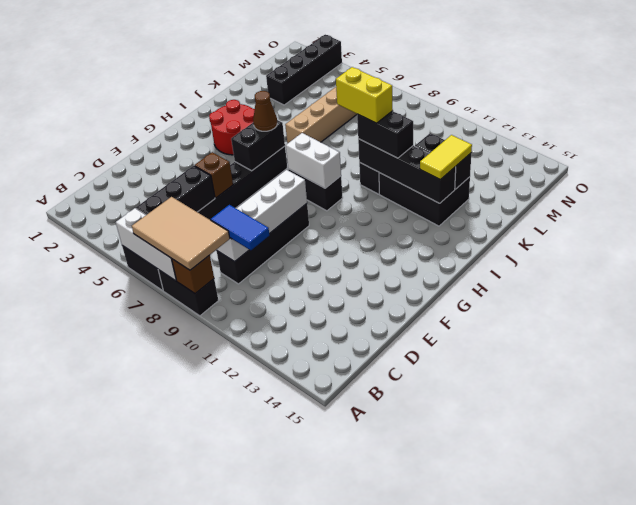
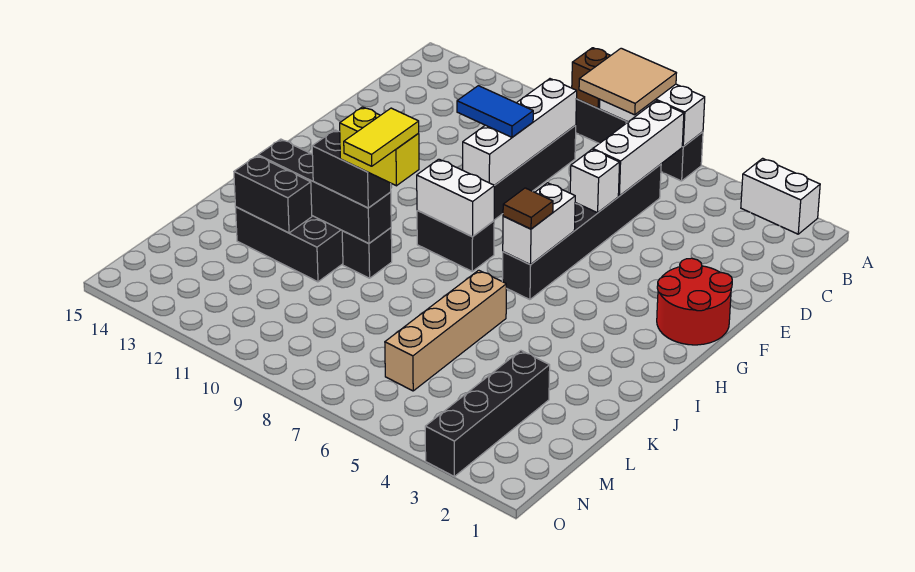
none -> white brick A2:A3 level 1
tan tile A7:B9 level 3 -> tan tile A7:B8 level 3
black brick B6:D6 level 2 -> white brick B6:D6 level 2
blue tile C9:C10 level 3 -> blue tile E9:E10 level 3
brown brick E6 level 2 -> white brick E6 level 2
black brick G6:H6 level 2 -> white brick G6:H6 level 2
red round brick H3:I4 level 1 -> red round brick F1:G2 level 1
brown cone H6 level 3 -> brown tile H6 level 3
yellow tile J13:K13 level 3 -> yellow tile J9:K9 level 5

